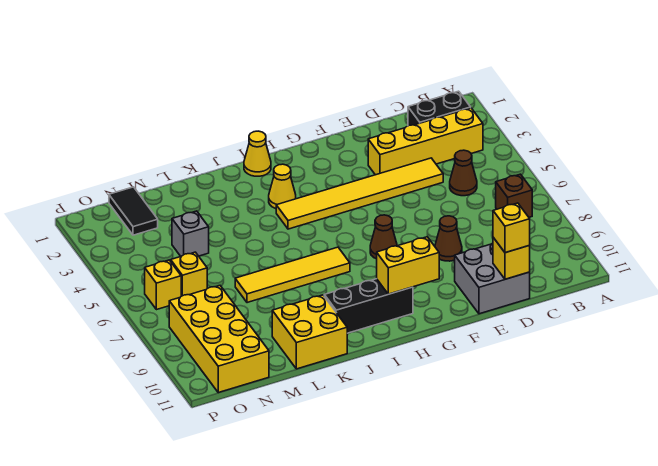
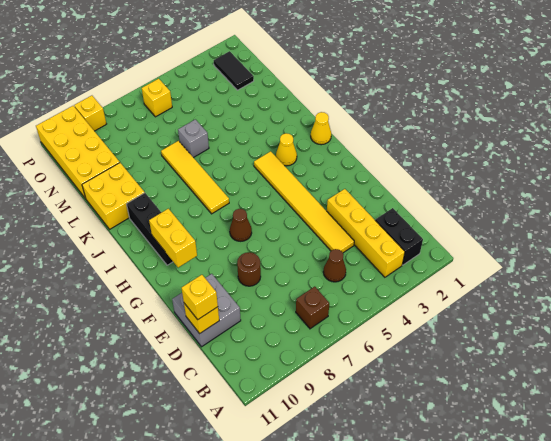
brown cone E8 level 1 -> brown round brick E8 level 1
grey brick M4 level 1 -> grey brick L6 level 1
black tile N1:N2 level 1 -> black tile N2:O2 level 1
yellow brick N6 level 1 -> yellow brick P9 level 1
yellow brick N8:O11 level 1 -> yellow brick M10:P11 level 1

